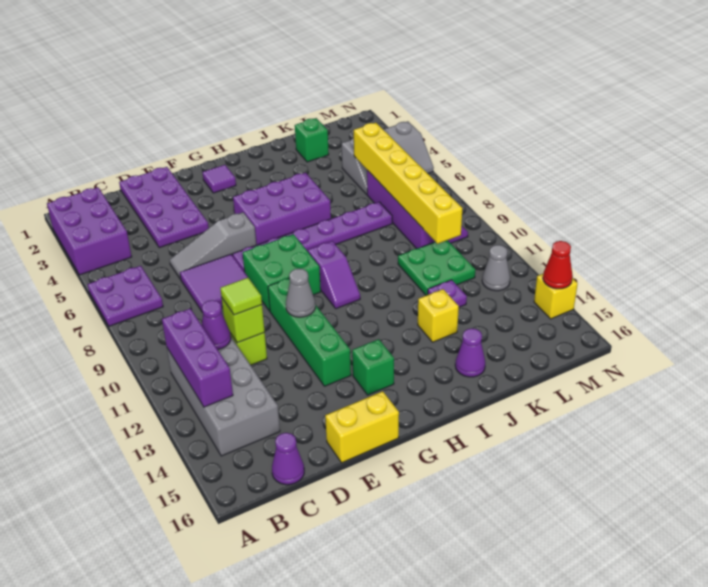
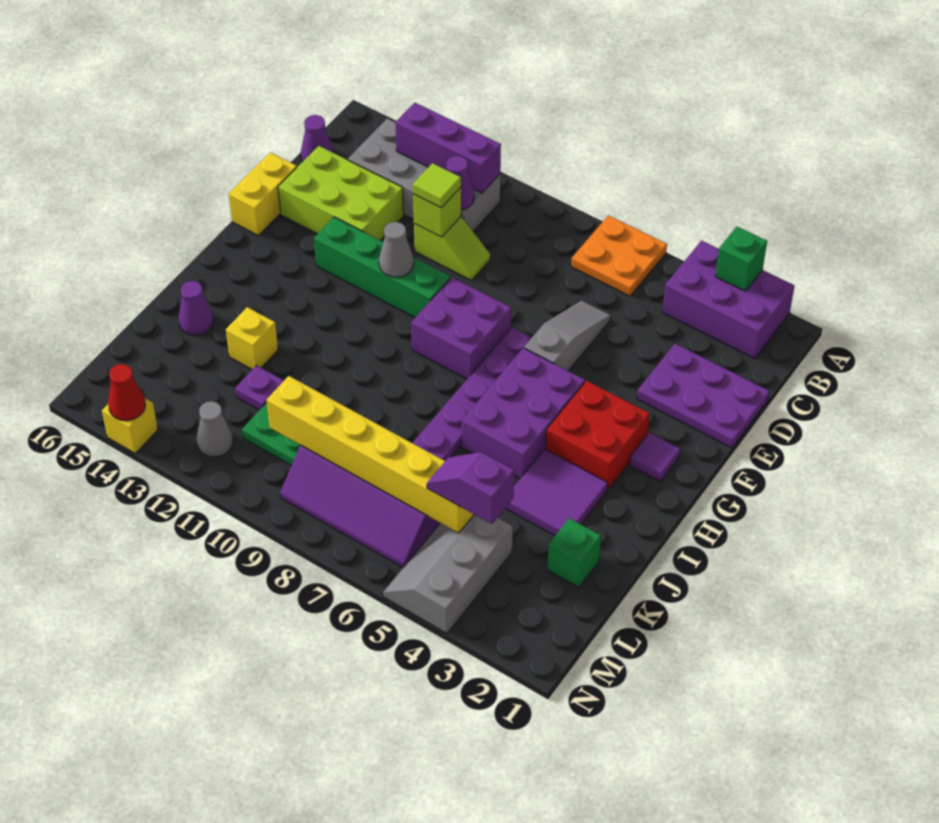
purple plate A6:B7 level 1 -> orange plate A6:B7 level 1
purple plate D1:E4 level 1 -> purple plate D1:E3 level 1
purple tile D7:E8 level 1 -> purple tile I3:J4 level 1
none -> lime brick D13:E15 level 1
green brick F8:G9 level 1 -> purple brick F8:G9 level 1
none -> red brick G3:H4 level 1
green brick G14 level 1 -> green brick A3 level 2
purple slope H9:H10 level 1 top 9 -> purple slope L4:L5 level 3 top 4

